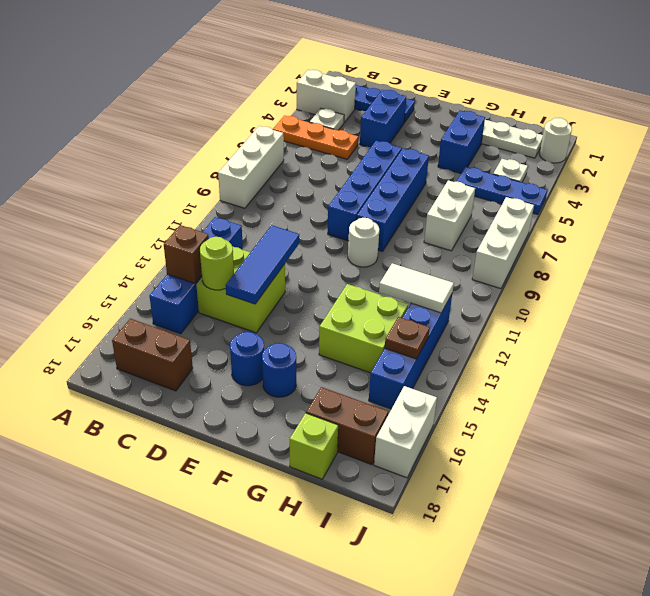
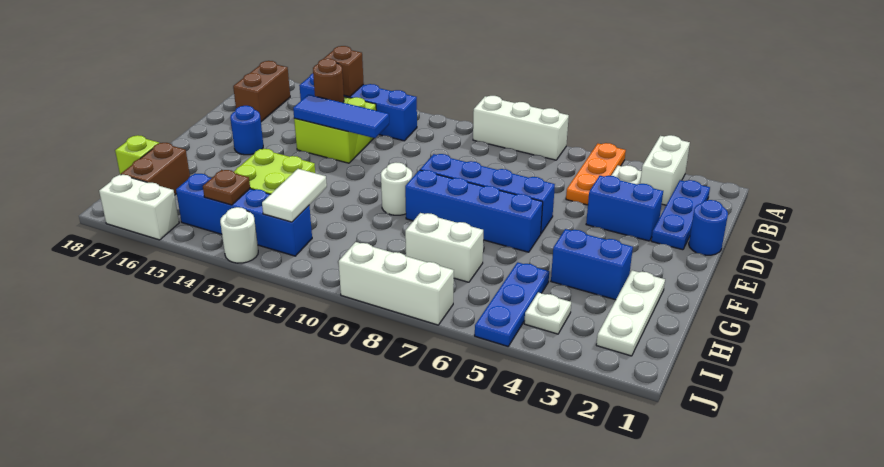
lime round brick C14 level 2 -> brown round brick C14 level 2
blue round brick F16 level 1 -> blue round brick D1 level 1
white round brick J2 level 1 -> white round brick J13 level 1

